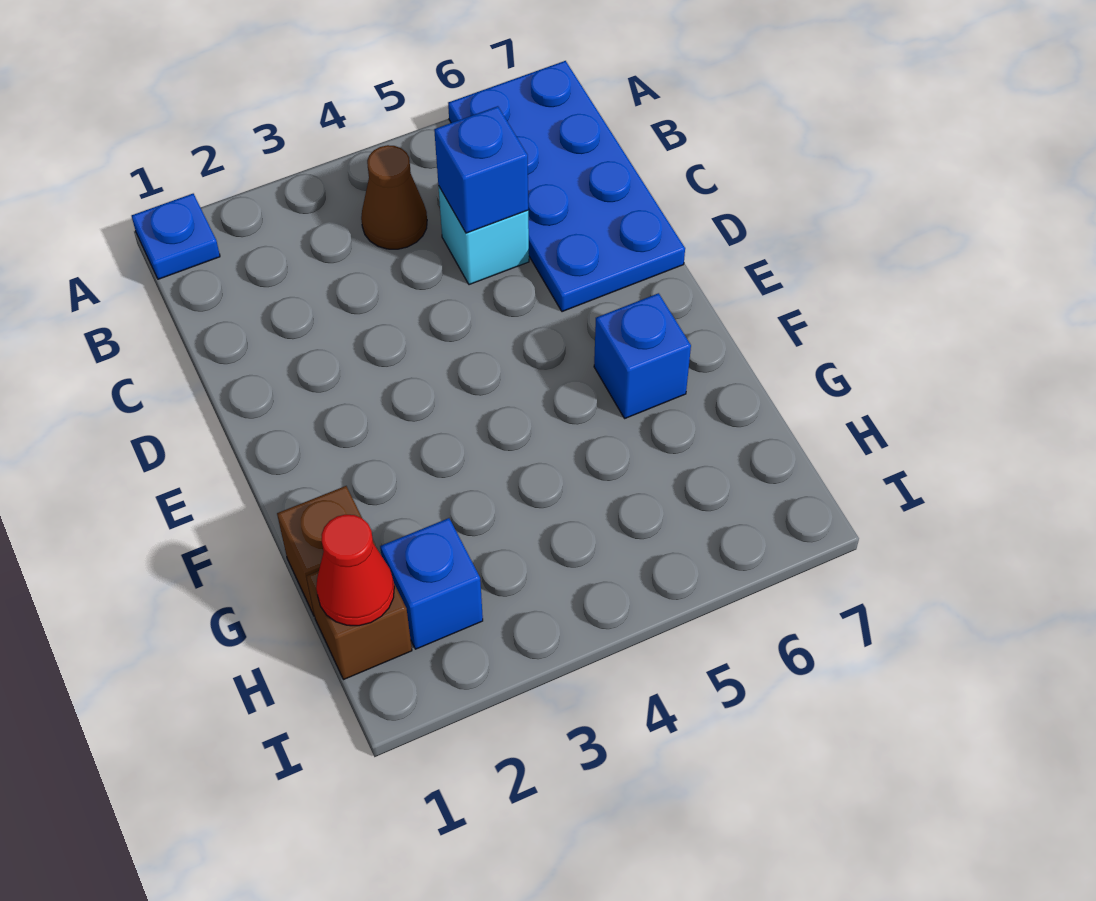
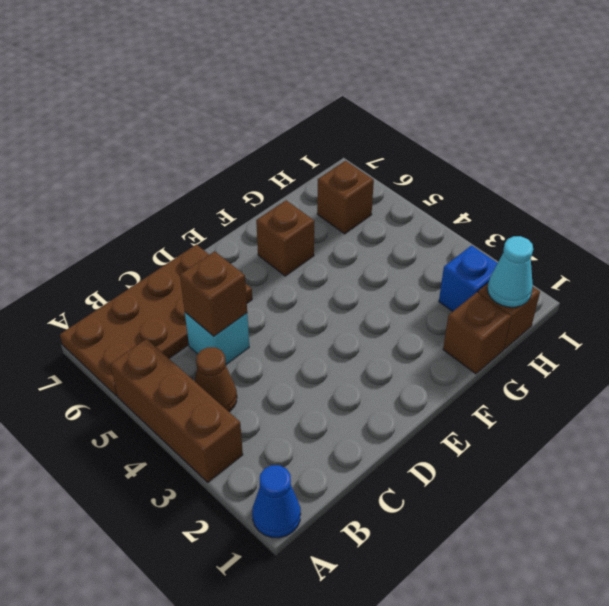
blue plate A1 level 1 -> blue cone A1 level 1
none -> brown brick A3:A5 level 1
blue plate A6:D7 level 1 -> brown plate A6:D7 level 1
blue brick C5 level 2 -> brown brick C5 level 2
blue brick F6 level 1 -> brown brick F6 level 1
red cone H1 level 2 -> cyan cone H1 level 2
none -> brown brick H6 level 1

